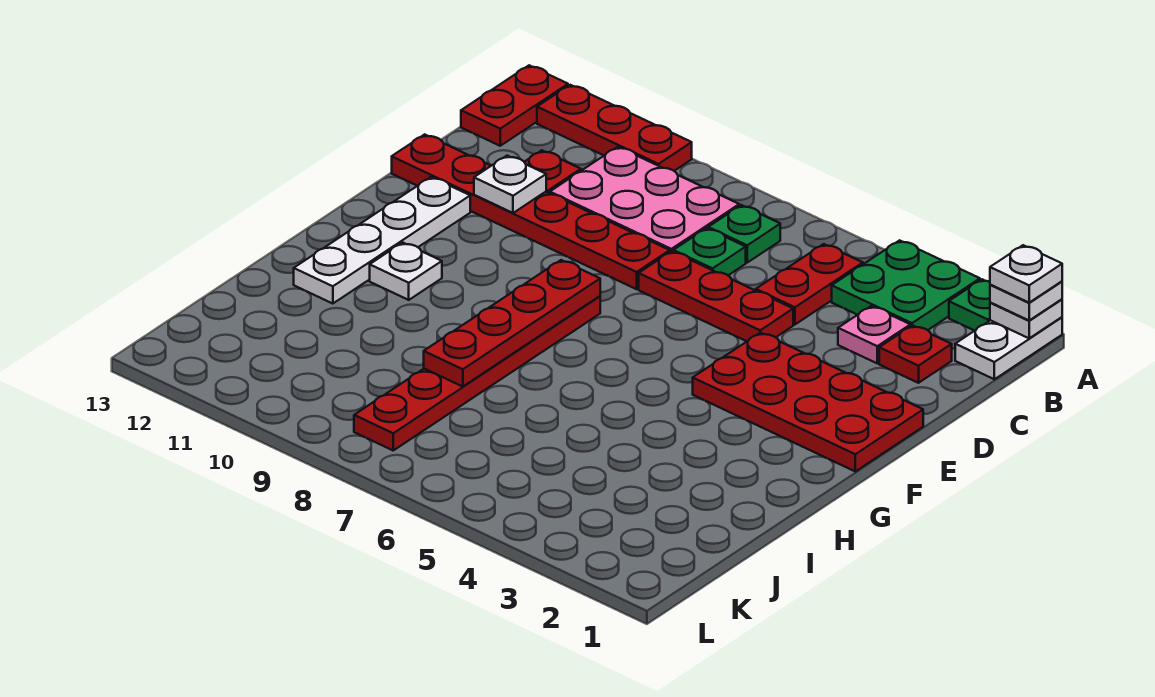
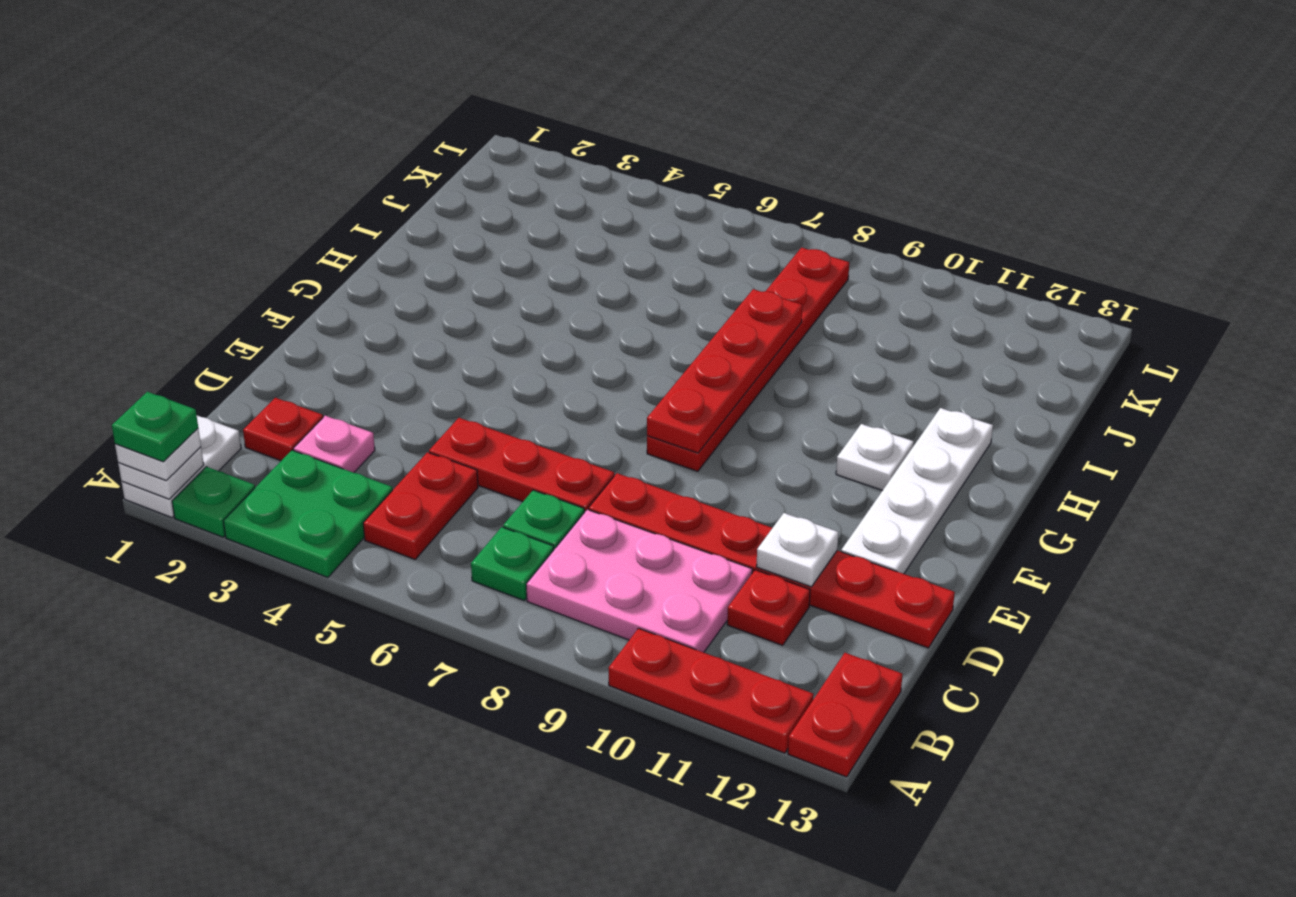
white plate A1 level 4 -> green plate A1 level 4
red plate E1:F4 level 1 -> none

